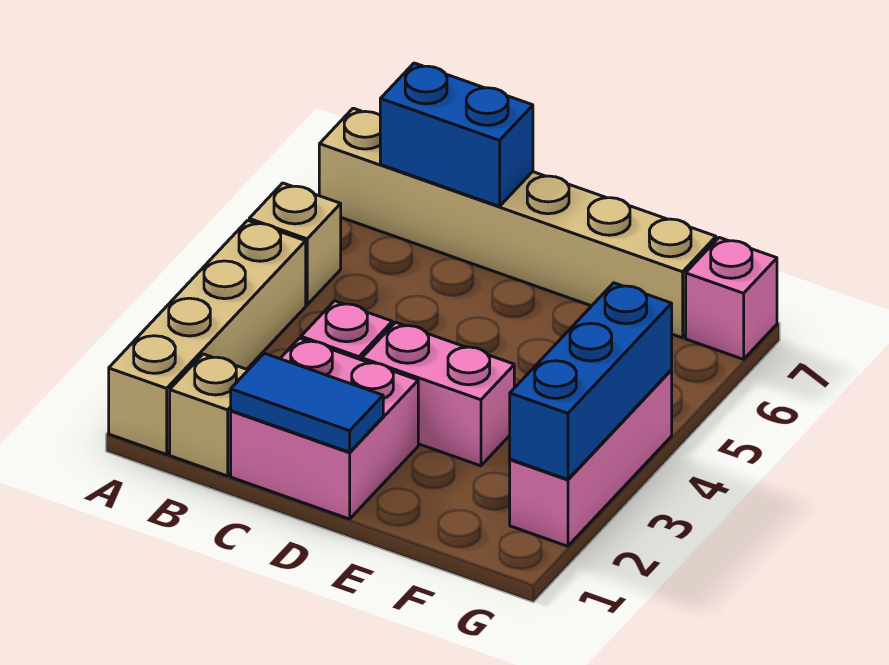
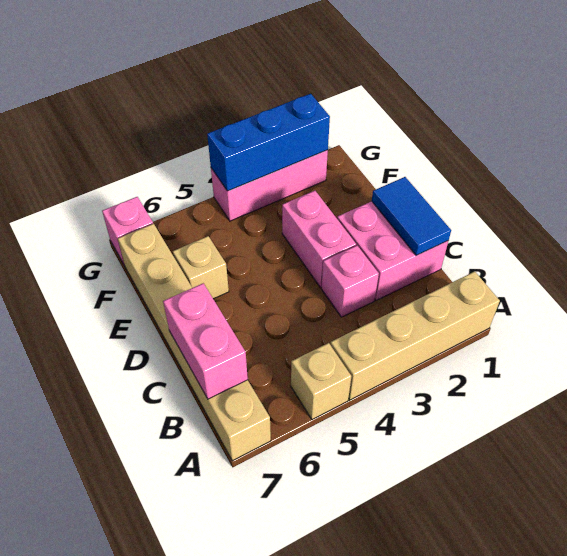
tan brick B1 level 1 -> tan brick E6 level 1
blue brick B7:C7 level 2 -> pink brick B7:C7 level 2

